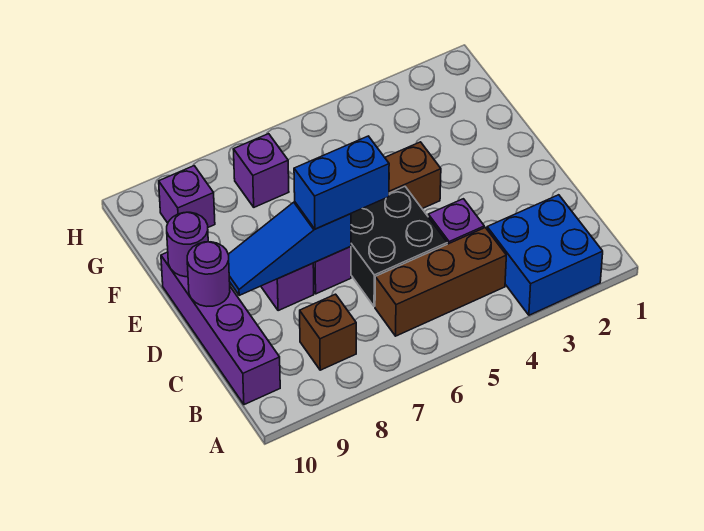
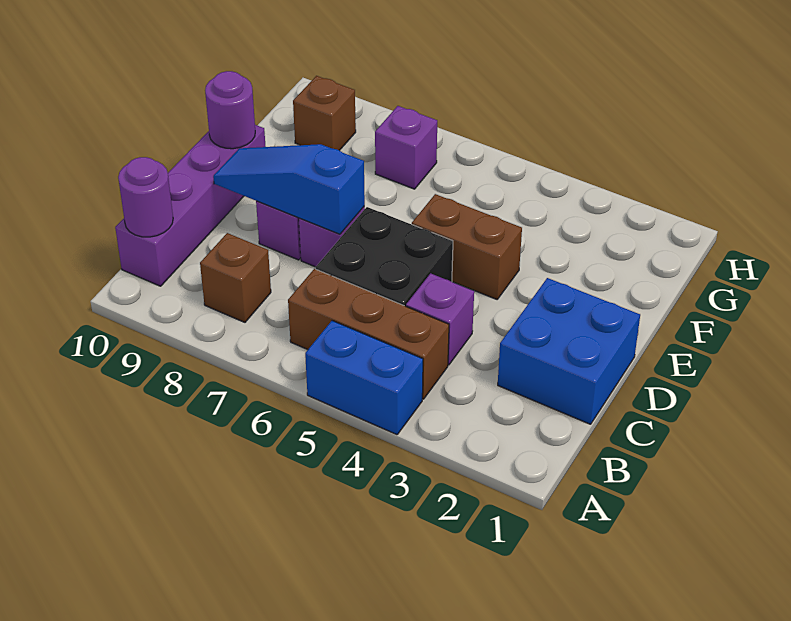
blue brick A2:B3 level 1 -> blue brick C1:D2 level 1
blue brick D6:D7 level 3 -> blue brick A4:A5 level 1
purple round brick D10 level 2 -> purple round brick B10 level 2
purple brick G9 level 1 -> brown brick G9 level 1

